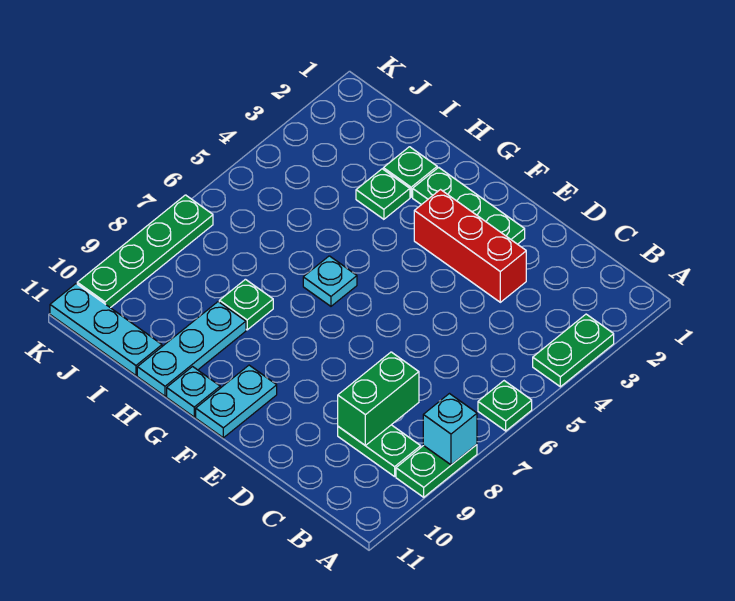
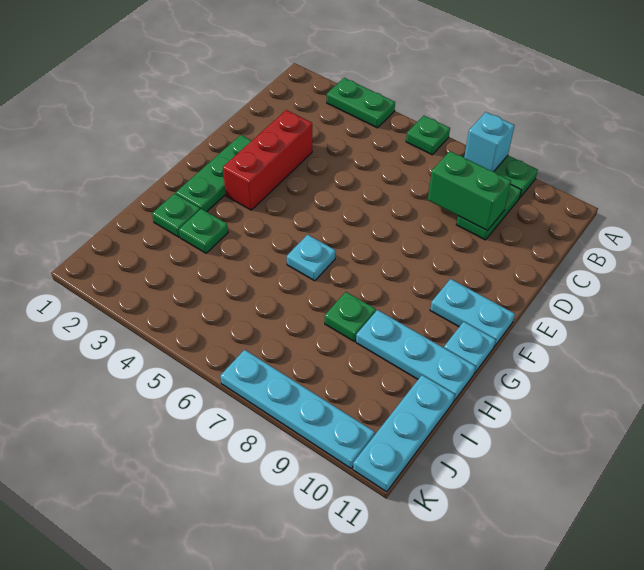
green plate K7:K10 level 1 -> cyan plate K7:K10 level 1

